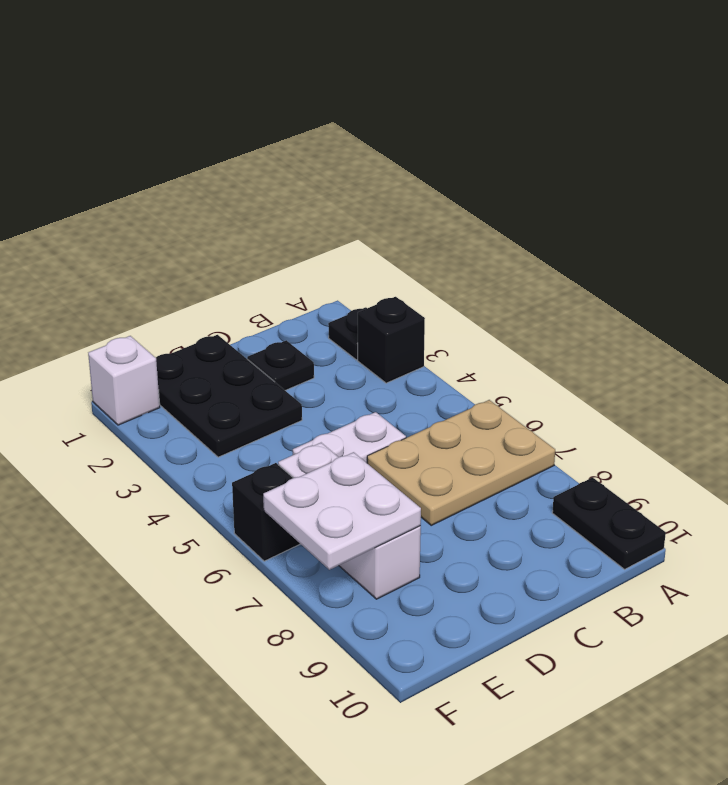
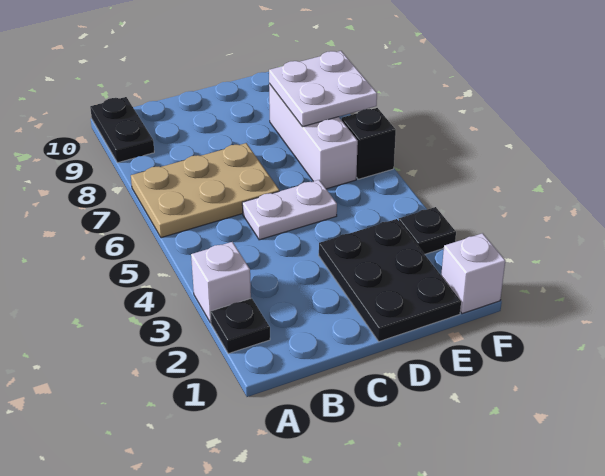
black brick A3 level 1 -> white brick A3 level 1
black plate C2 level 1 -> black plate F3 level 1

